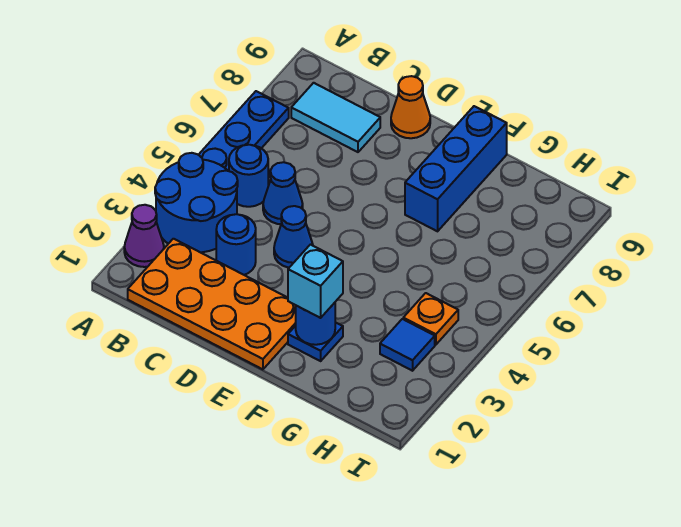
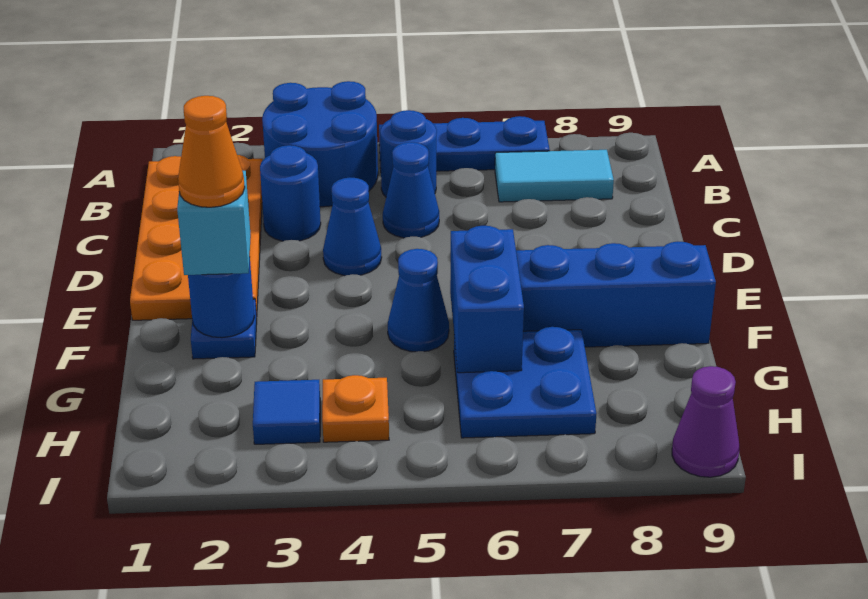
purple cone A2 level 1 -> purple cone I9 level 1
cyan tile B8:C8 level 1 -> cyan tile B7:B8 level 1
orange cone D9 level 1 -> orange cone F2 level 4
none -> blue cone F5 level 1
none -> blue brick F6:G6 level 2
none -> blue plate G6:H7 level 1

